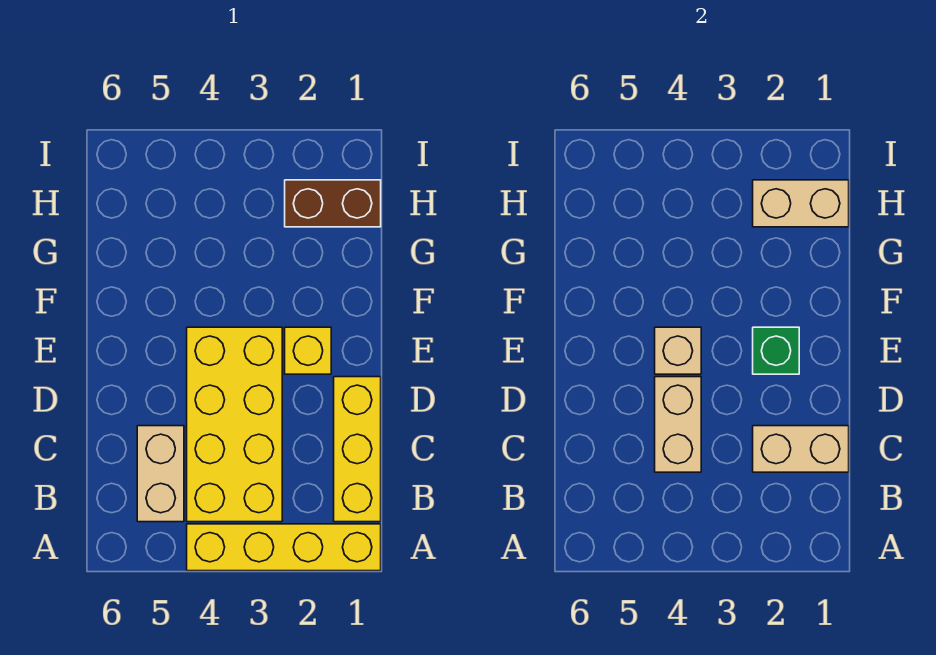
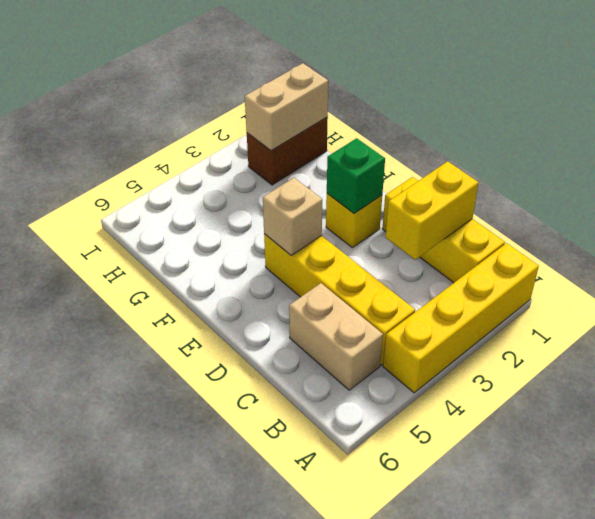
yellow brick B3:E4 level 1 -> yellow brick B4:E4 level 1
tan brick C1:C2 level 2 -> yellow brick C1:C2 level 2
tan brick C4:D4 level 2 -> none

